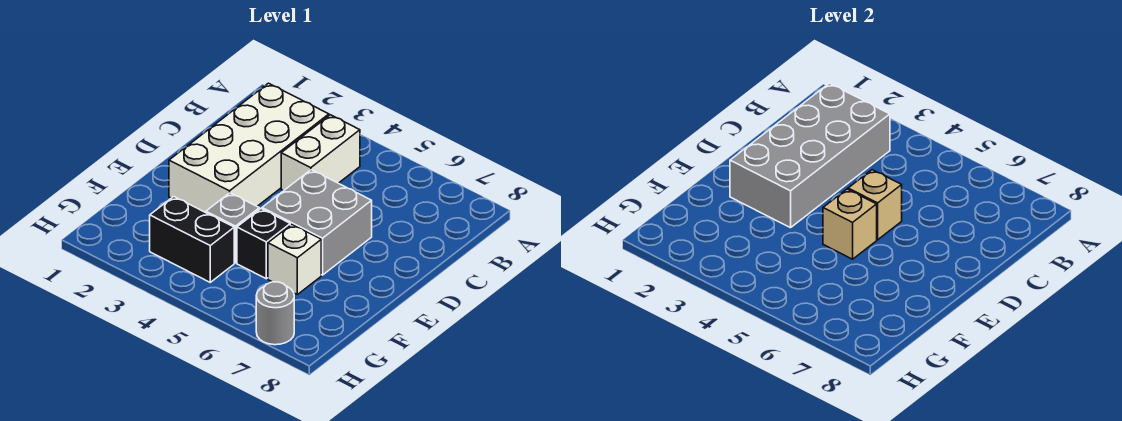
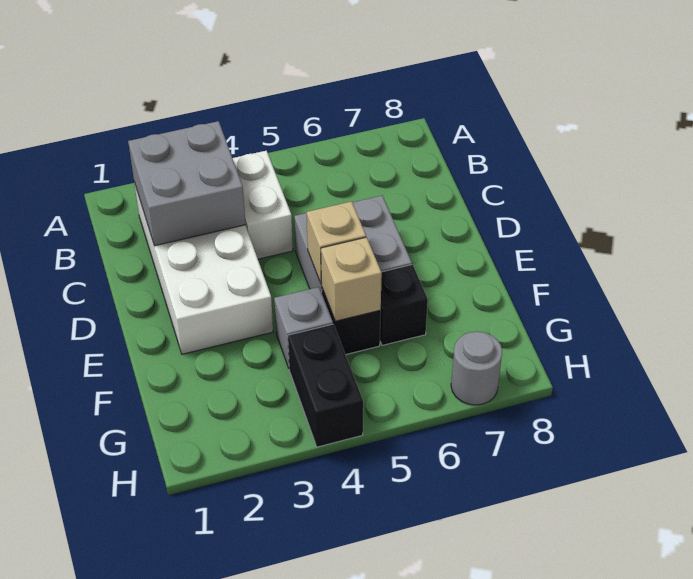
grey brick B2:E3 level 2 -> grey brick B2:C3 level 2
tan brick D5 level 2 -> tan brick F5 level 2
white brick F6 level 1 -> black brick F6 level 1
black brick G3:G4 level 1 -> black brick G4:H4 level 1

